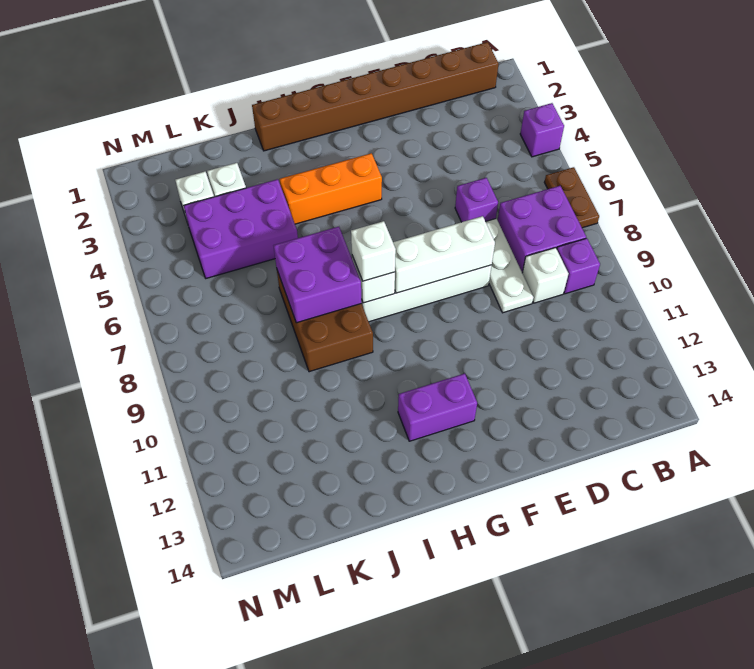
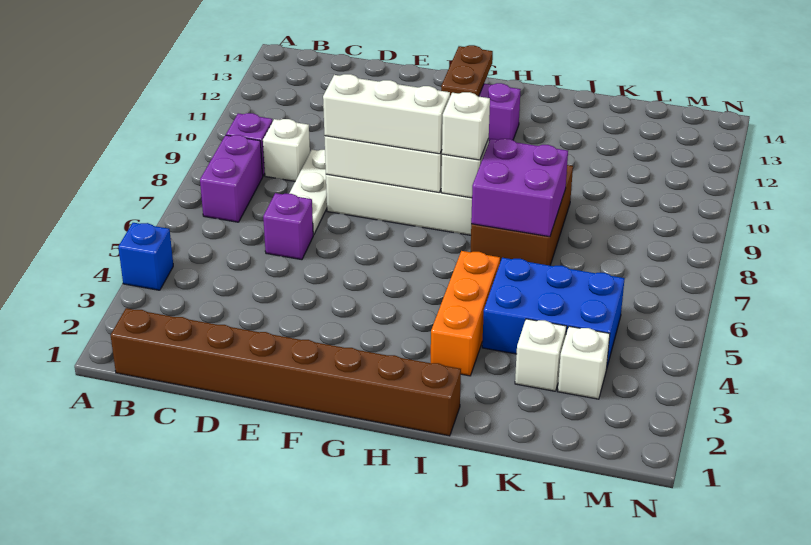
purple brick A4 level 1 -> blue brick A4 level 1
brown plate A6:A7 level 1 -> brown plate G12:G13 level 2
purple brick B7:C8 level 1 -> purple brick B7:B8 level 1
none -> white brick E8:G8 level 3
orange brick G4:I4 level 1 -> orange brick I3:I5 level 1
purple brick J4:L5 level 1 -> blue brick J4:L5 level 1

